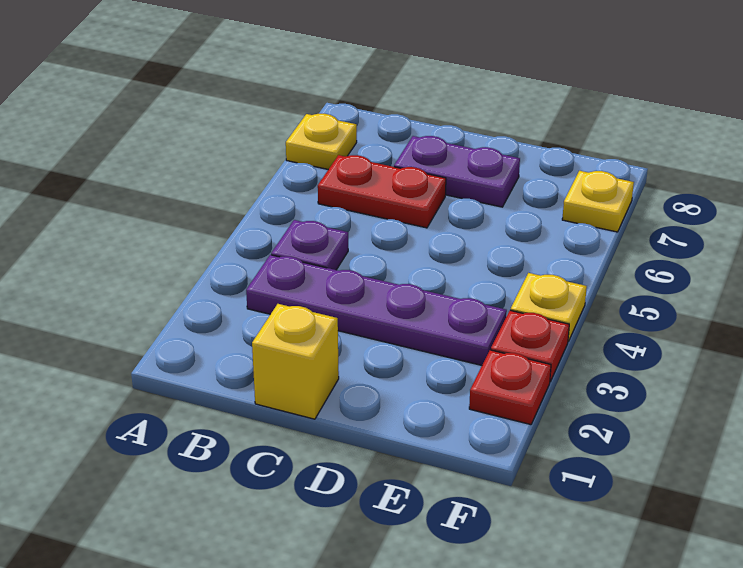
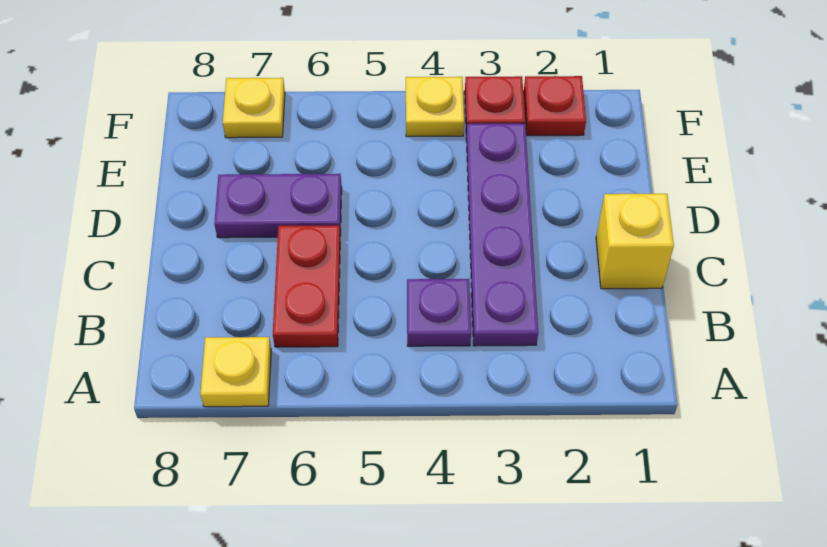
purple plate C7:D7 level 1 -> purple plate D6:D7 level 1

